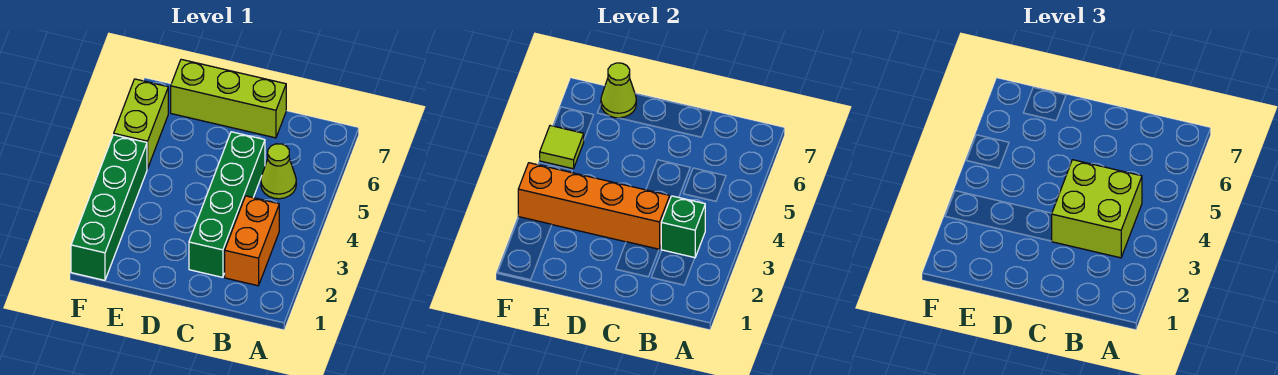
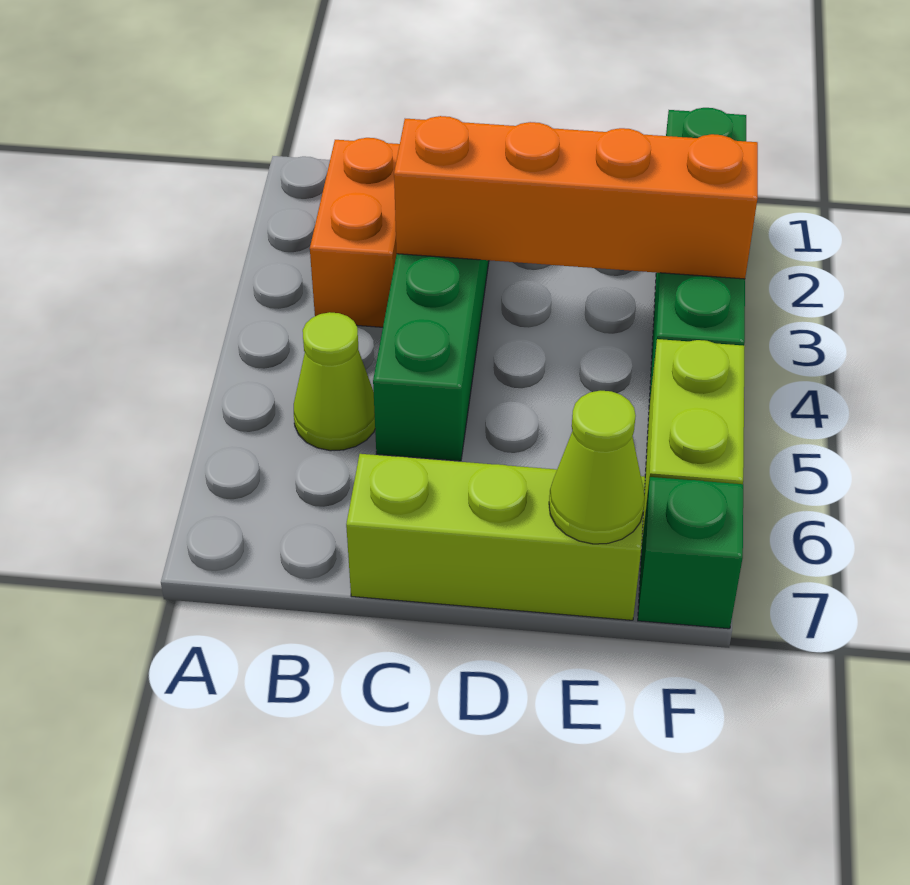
green brick B3 level 2 -> green brick F7 level 1
lime brick B3:C4 level 3 -> none
lime tile F5 level 2 -> none

